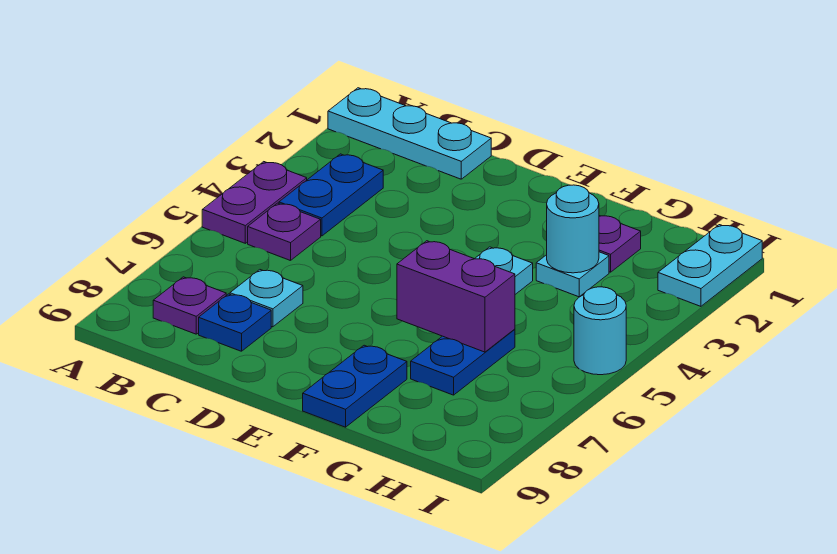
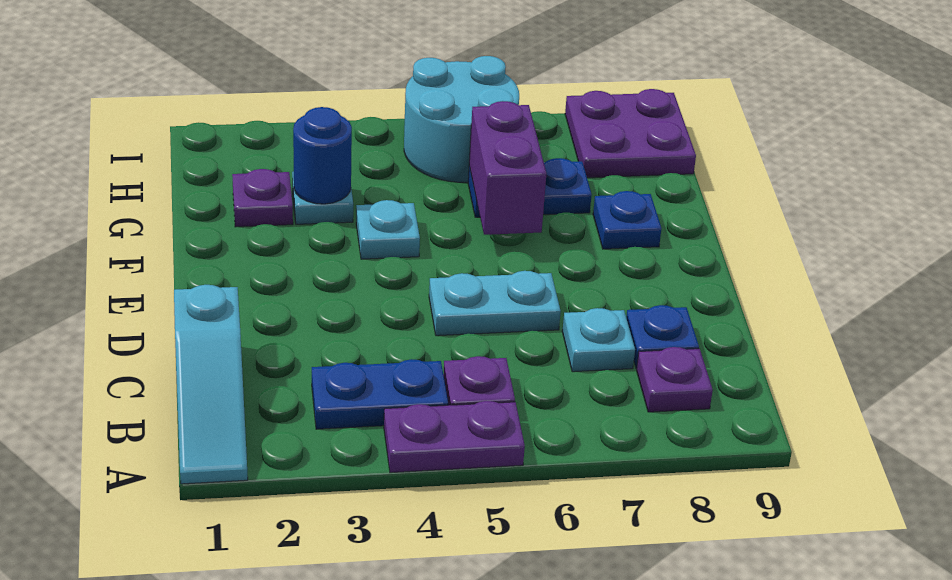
cyan plate A1:C1 level 1 -> cyan slope A1:C1 level 1 top C
blue plate F8:F9 level 1 -> blue plate F8 level 1
cyan round brick G3 level 2 -> blue round brick G3 level 2
none -> purple plate H8:I9 level 1
cyan plate I1:I2 level 1 -> cyan plate D5:D6 level 1
cyan round brick I5 level 1 -> cyan round brick H5:I6 level 1

